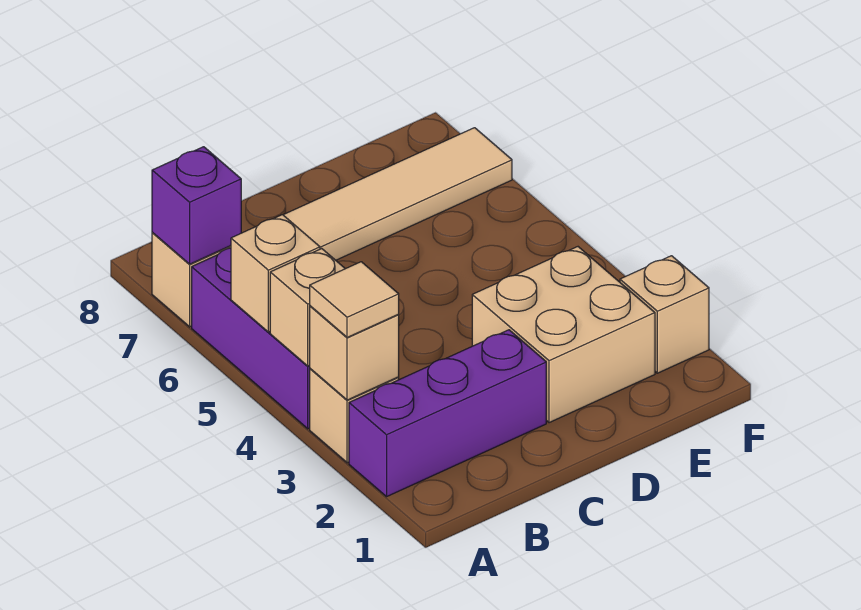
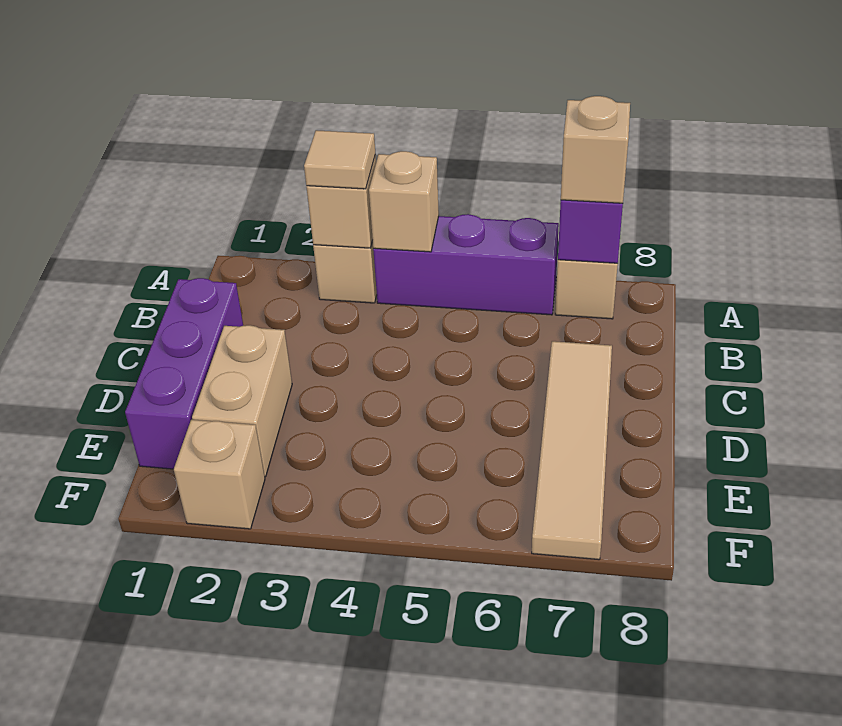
purple brick A2:C2 level 1 -> purple brick C1:E1 level 1
tan brick A5 level 2 -> tan brick A7 level 3
tan brick D2:E3 level 1 -> tan brick D2:E2 level 1

